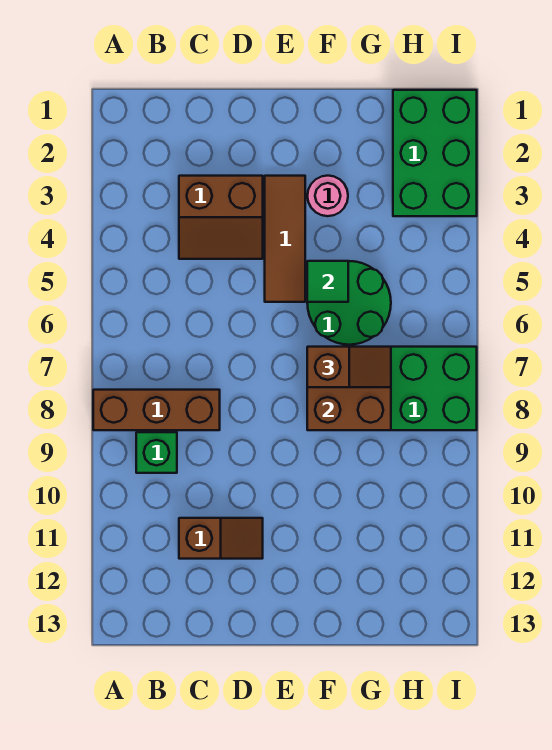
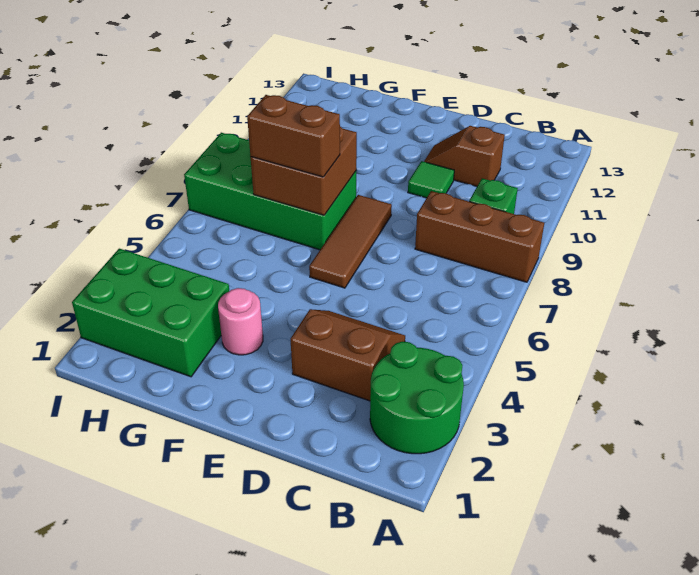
brown tile E3:E5 level 1 -> brown tile E6:E8 level 1
green round brick F5:G6 level 1 -> green round brick A2:B3 level 1
green tile F5 level 2 -> green tile D10 level 1
brown slope F7:G7 level 3 top F -> brown brick F7:G7 level 3
green brick H1:I3 level 1 -> green brick G2:I3 level 1

